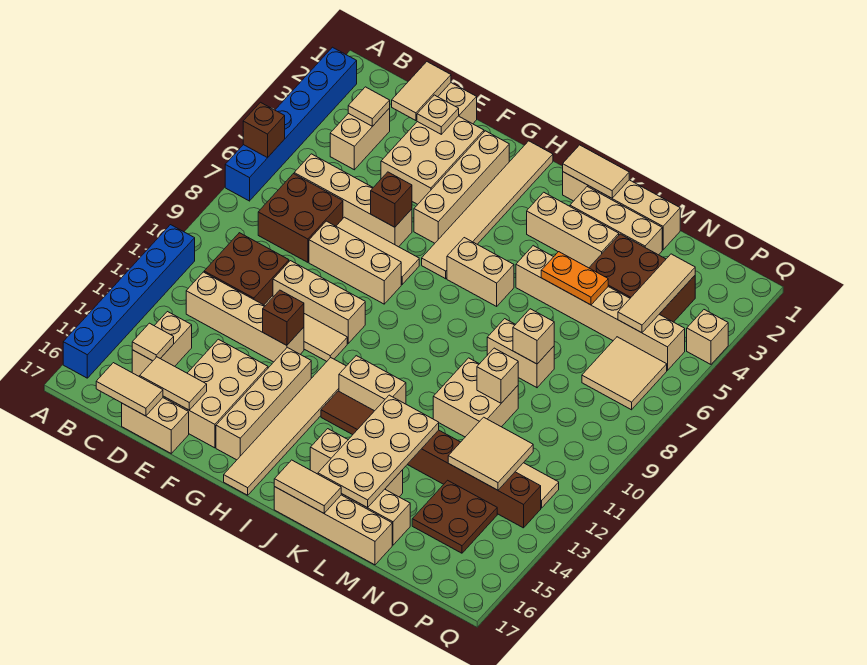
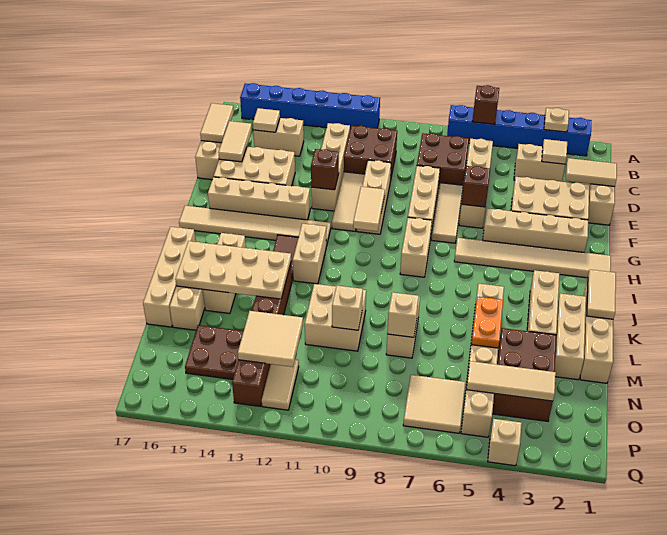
tan plate E2 level 2 -> tan plate A3 level 2
tan brick I6:J6 level 1 -> tan brick H8:I8 level 1
tan tile J17:K17 level 2 -> tan tile G10:H10 level 2

